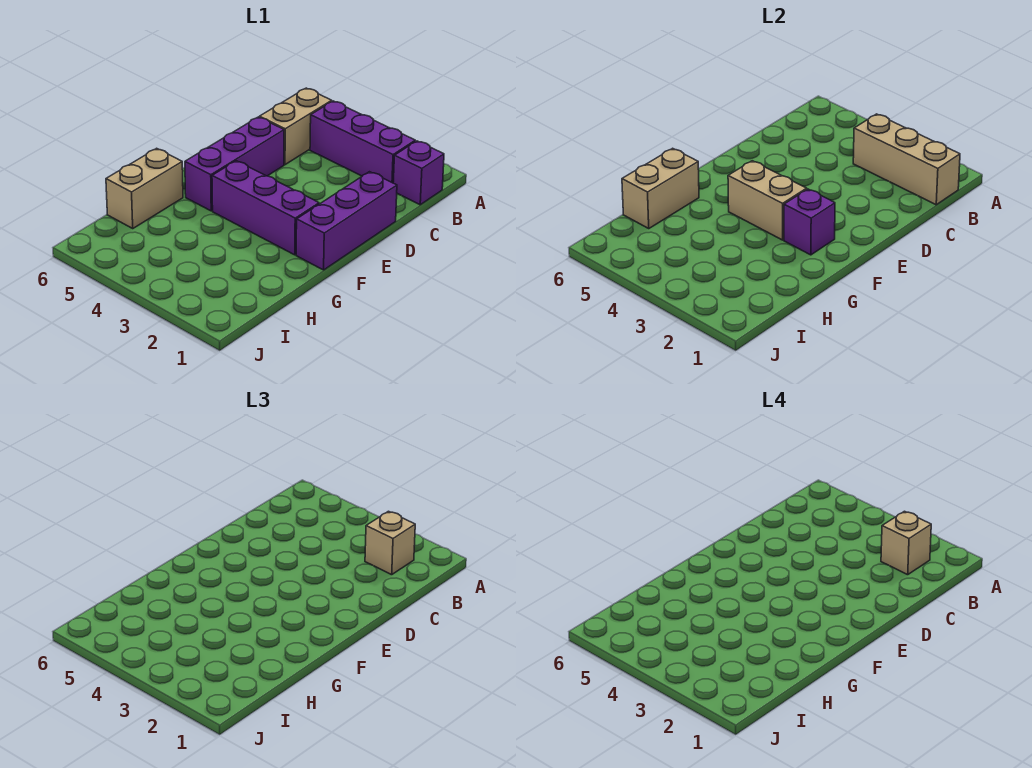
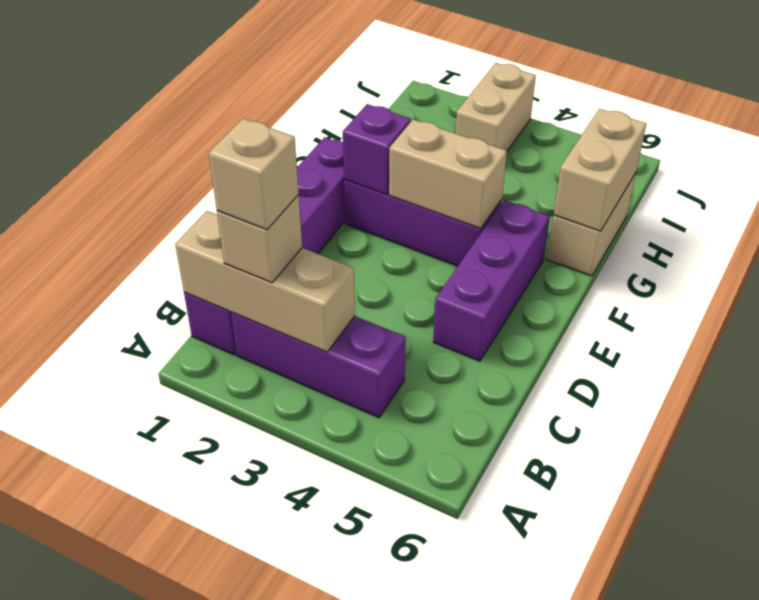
tan brick B5:C5 level 1 -> tan brick I3:J3 level 1

